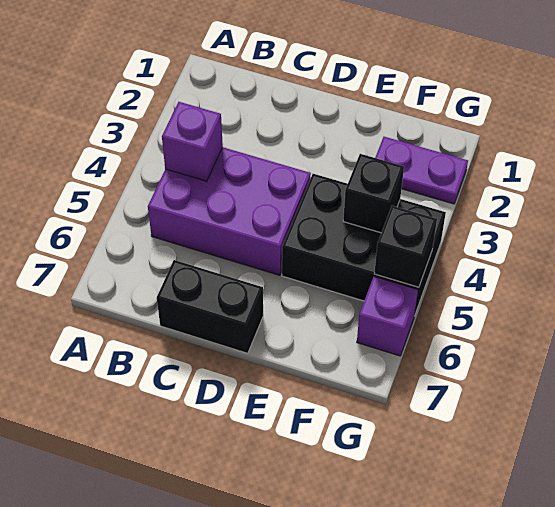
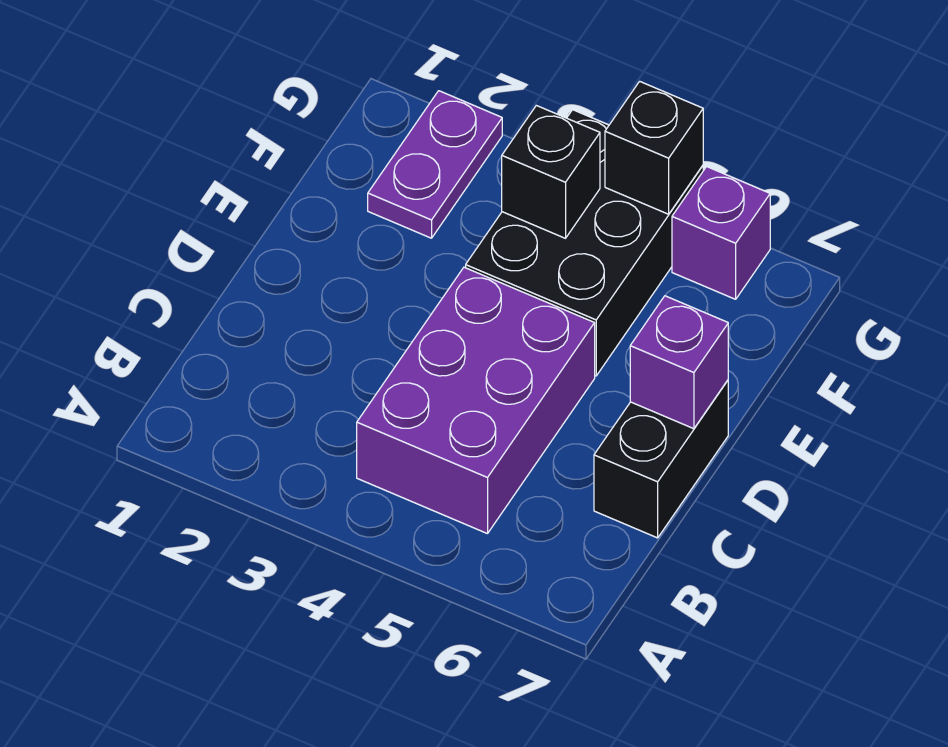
purple brick B4 level 2 -> purple brick D7 level 2

